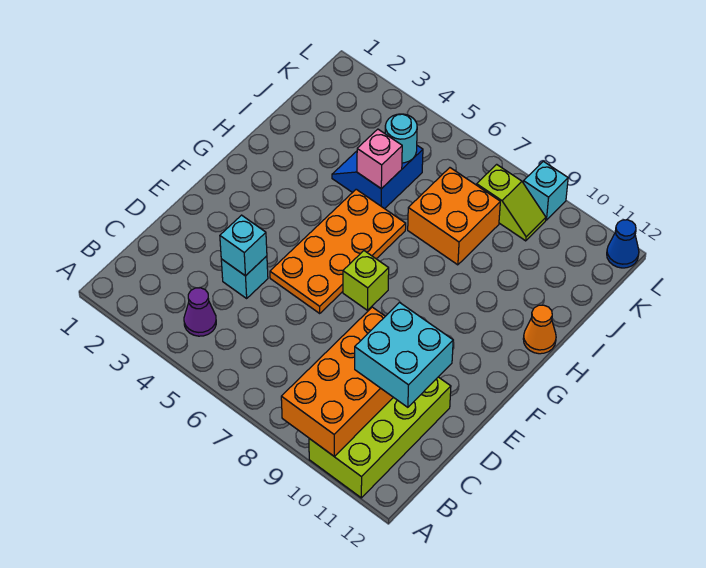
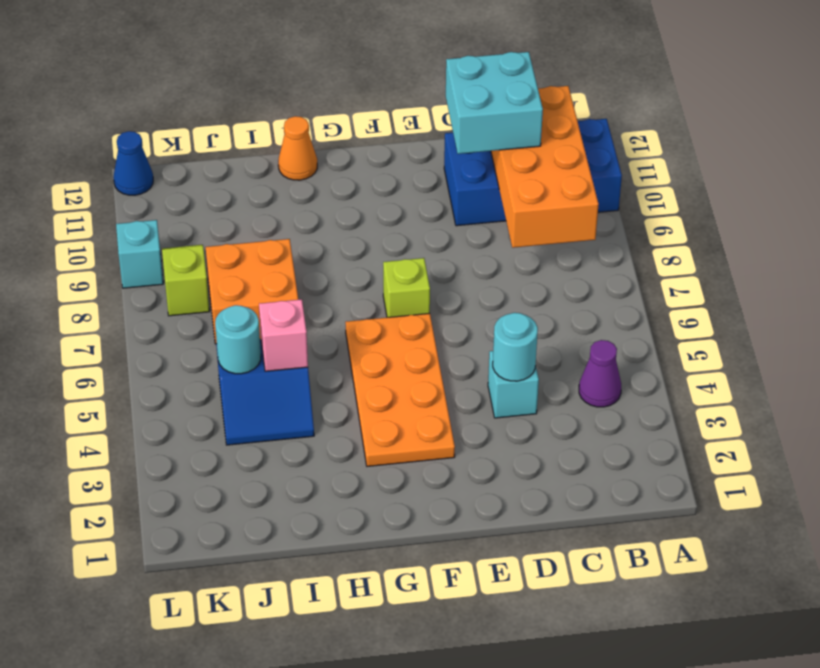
orange brick A9:D10 level 2 -> orange brick B8:C11 level 2
lime brick A10:D11 level 1 -> blue brick A10:D11 level 1
cyan brick D4 level 2 -> cyan round brick D4 level 2
orange plate E5:H6 level 1 -> orange plate F3:G6 level 1

